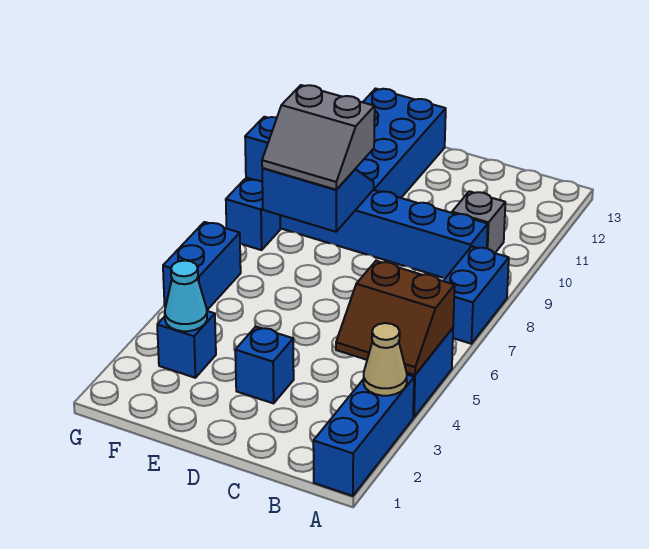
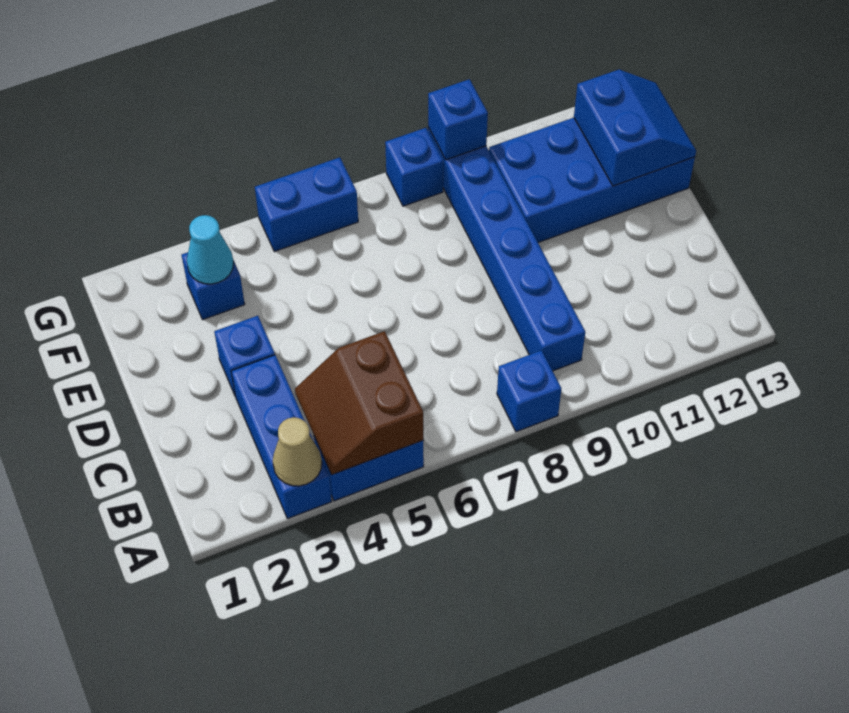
blue brick A1:A3 level 1 -> blue brick A3:C3 level 1
blue brick A7:A8 level 1 -> blue brick A8 level 1
grey brick B10 level 1 -> none
blue slope E8:F9 level 2 top 8 -> blue slope E12:F13 level 2 top 12
grey slope E8:F9 level 3 top 9 -> none

